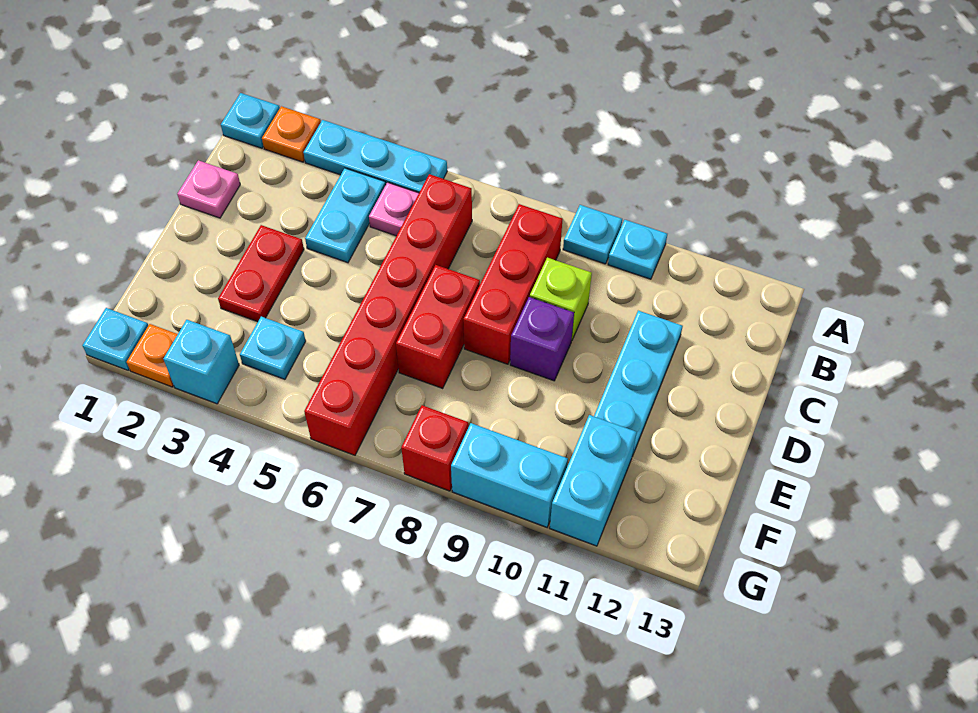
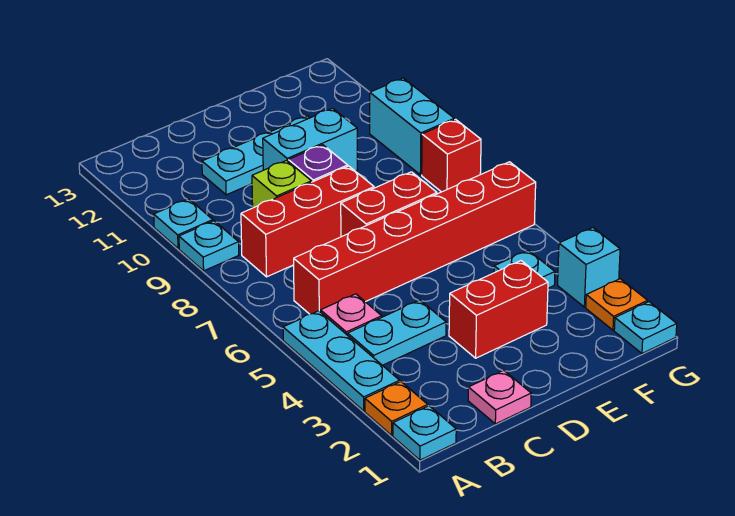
red plate D3:E3 level 1 -> red brick D3:E3 level 1
cyan brick F11:G11 level 1 -> cyan brick D10:E10 level 1

